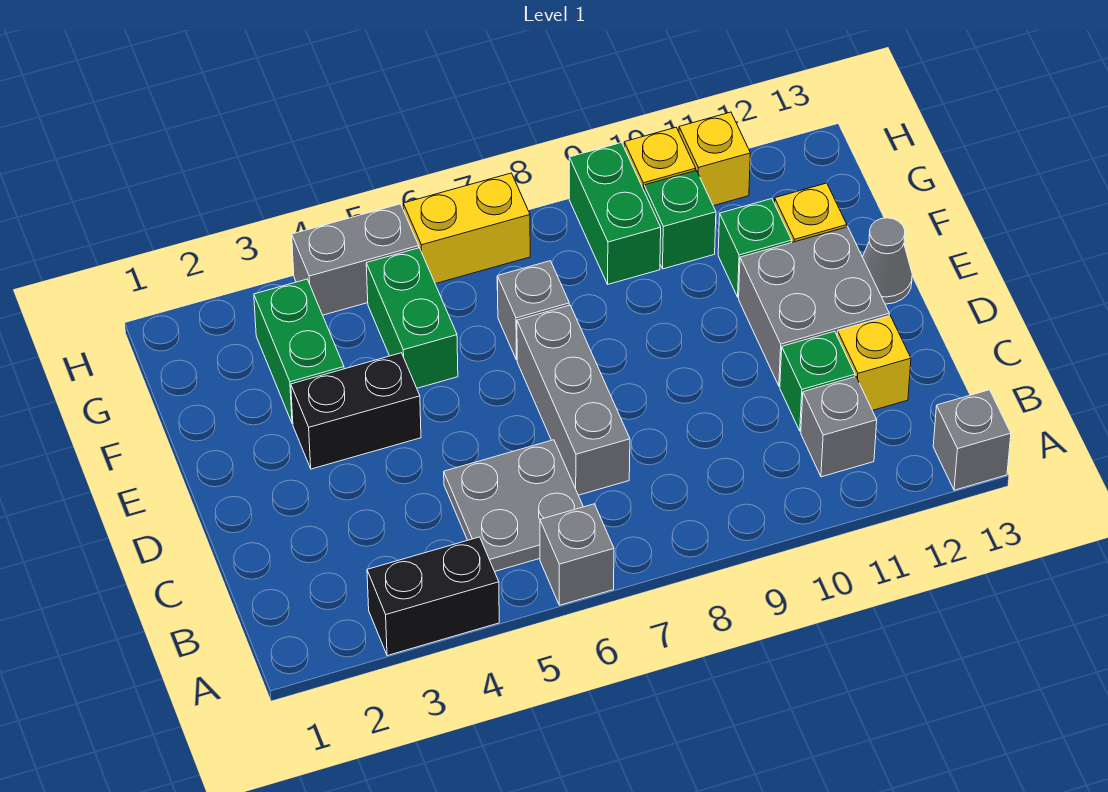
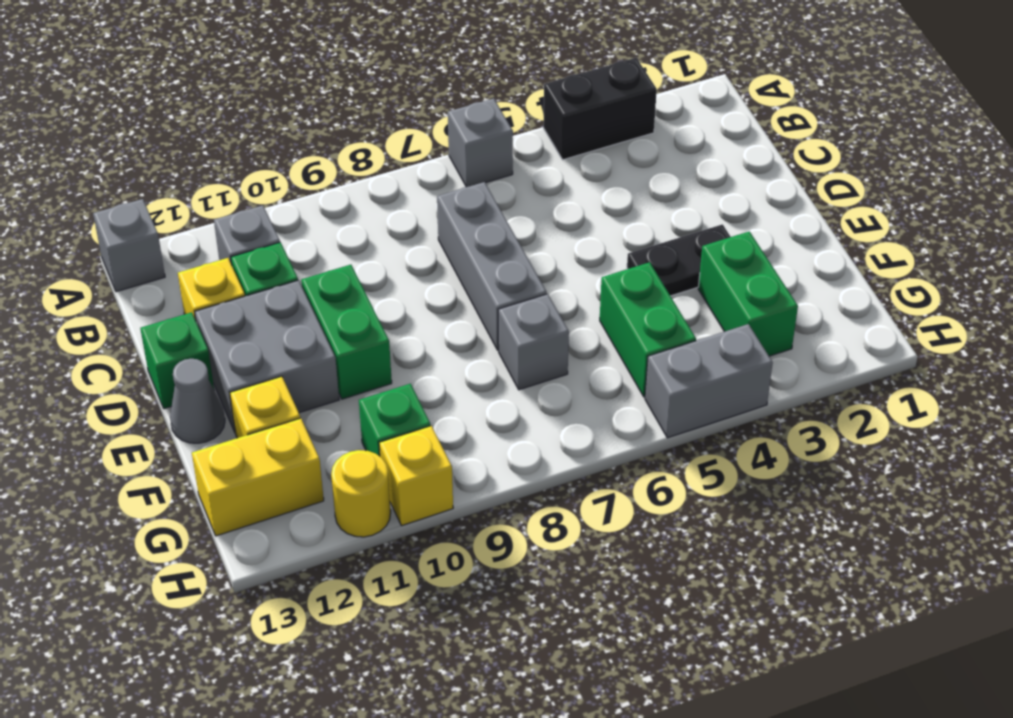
grey plate B5:C6 level 1 -> none
black brick E3:E4 level 1 -> black plate E3:E4 level 1
green brick F11 level 1 -> green brick D13 level 1
green brick G9:H9 level 1 -> green brick D10:E10 level 1
yellow brick H6:H7 level 1 -> yellow brick G12:G13 level 1
yellow brick H11 level 1 -> yellow round brick H11 level 1

